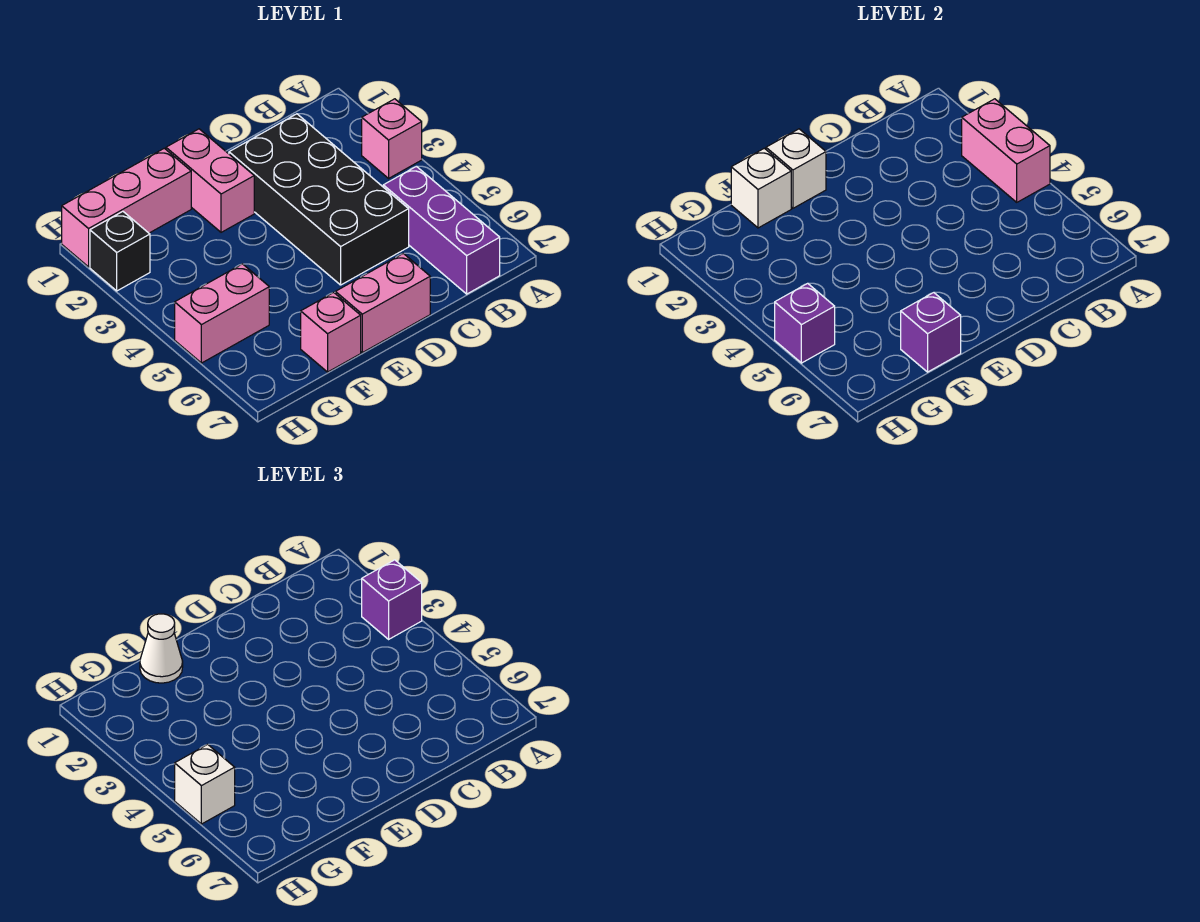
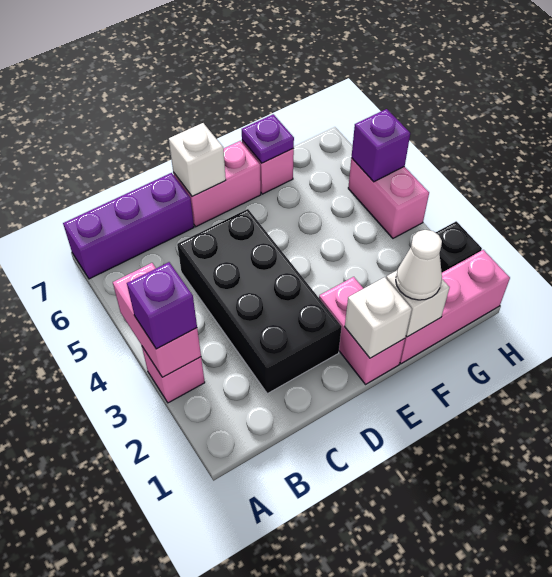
purple brick B5:B7 level 1 -> purple brick A7:C7 level 1
purple brick F7 level 2 -> purple plate F7 level 2
pink brick G5:H5 level 1 -> pink brick H4:H5 level 1
white brick H5 level 3 -> white brick D7 level 2

